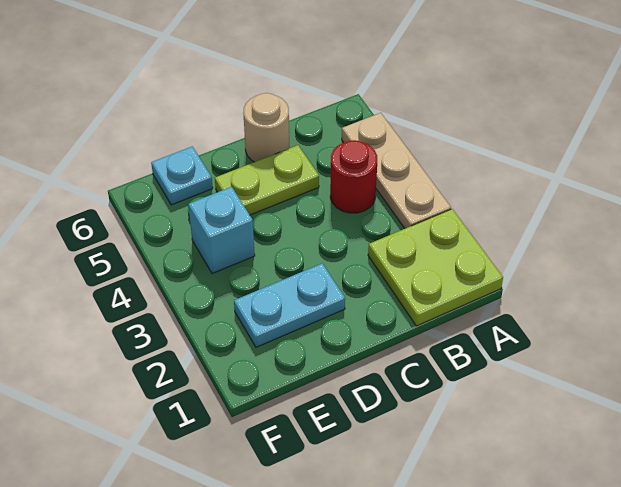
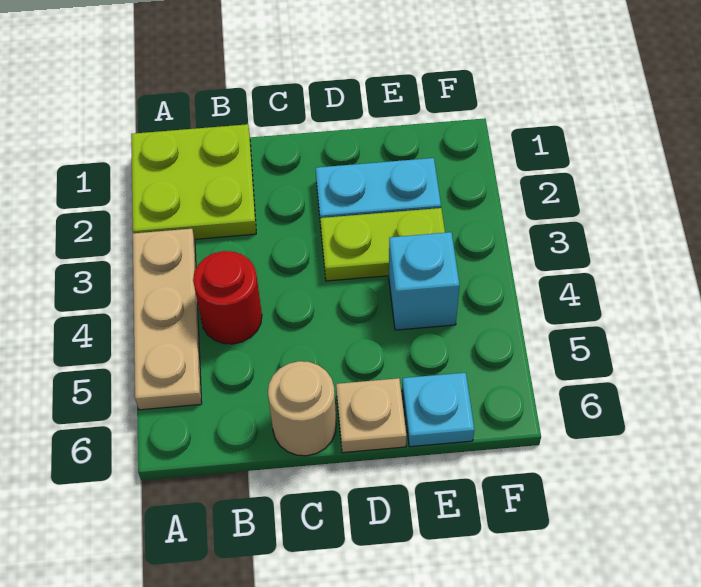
lime plate C5:D5 level 1 -> lime plate D3:E3 level 1
none -> tan plate D6 level 1

